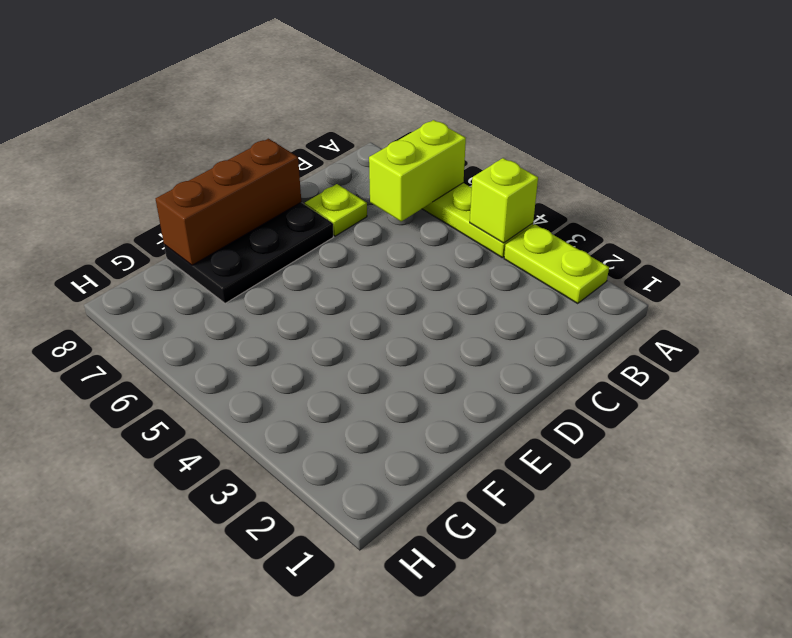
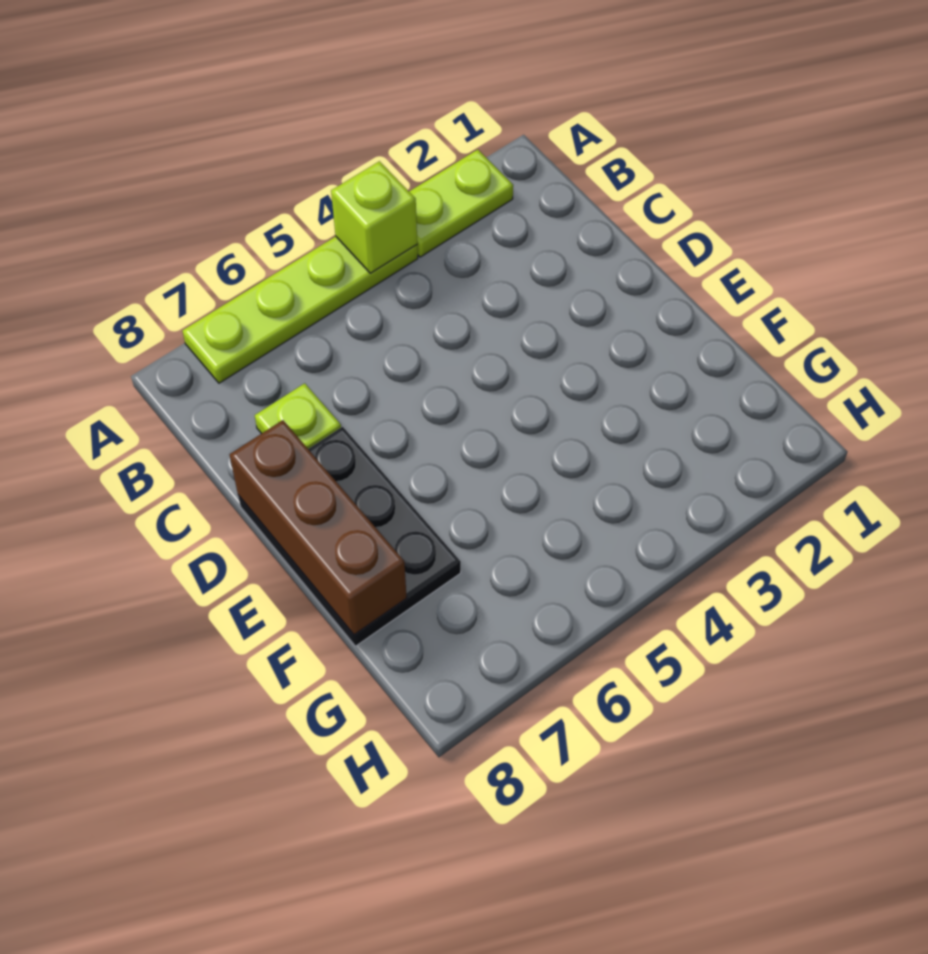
lime brick A6:B6 level 2 -> none

